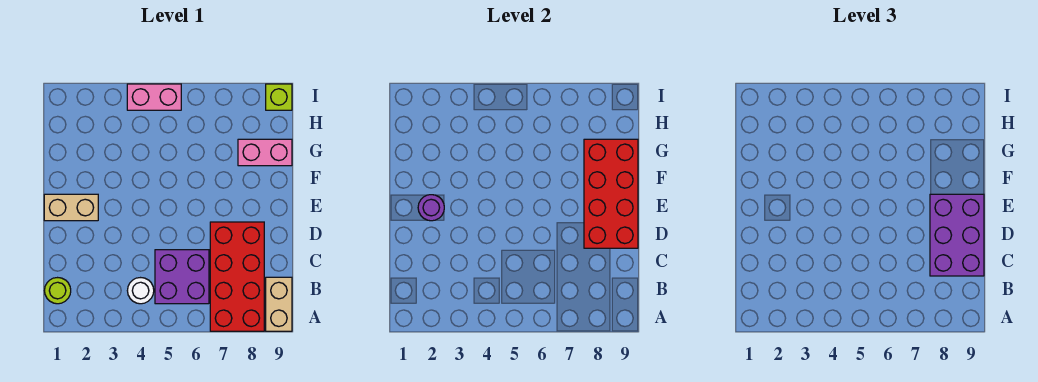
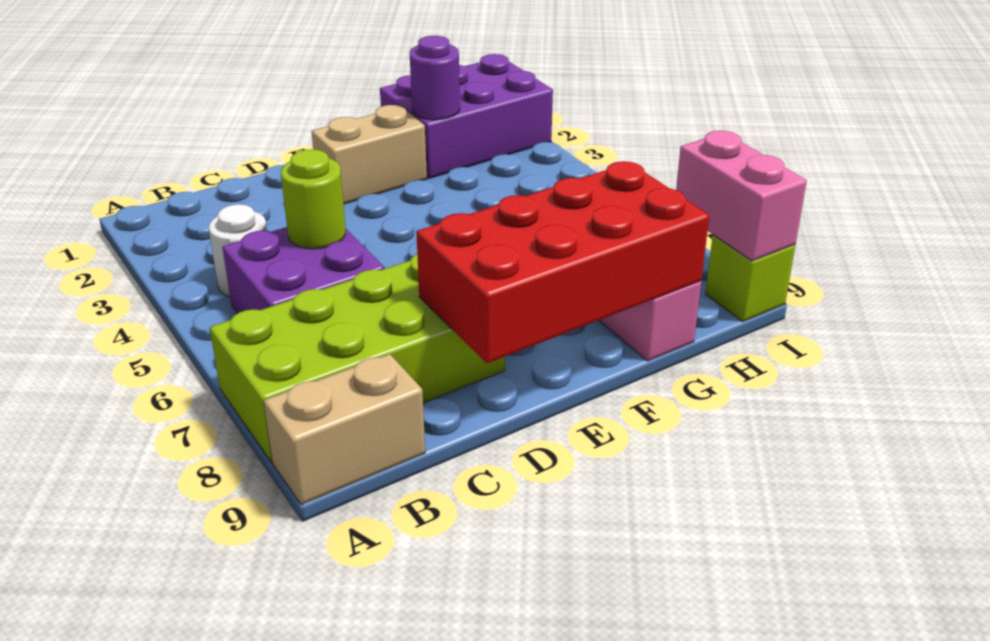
red brick A7:D8 level 1 -> lime brick A7:D8 level 1
lime round brick B1 level 1 -> lime round brick C5 level 2
purple brick C8:E9 level 3 -> purple brick G1:I2 level 1
tan brick E1:E2 level 1 -> tan brick E2:F2 level 1
purple round brick E2 level 2 -> purple round brick G2 level 2
pink brick I4:I5 level 1 -> pink brick I8:I9 level 2

